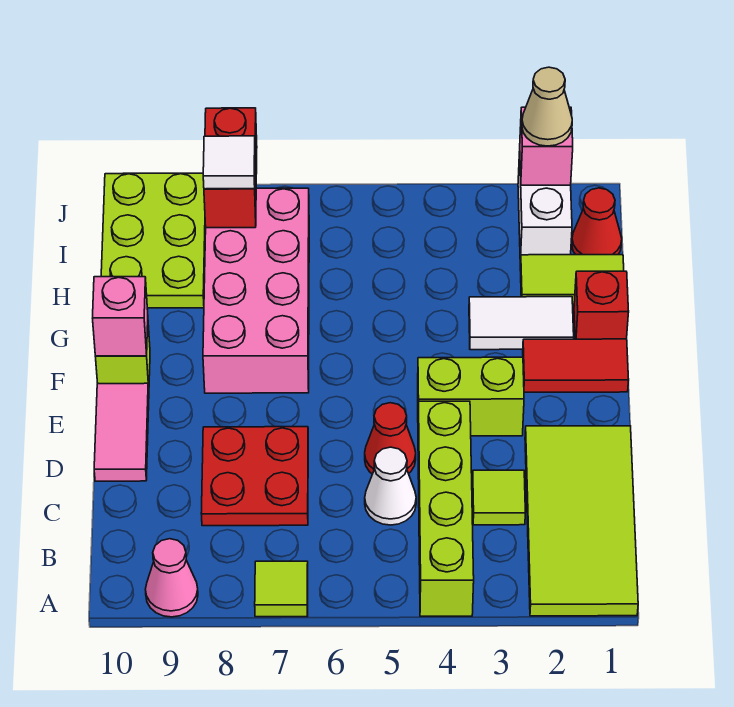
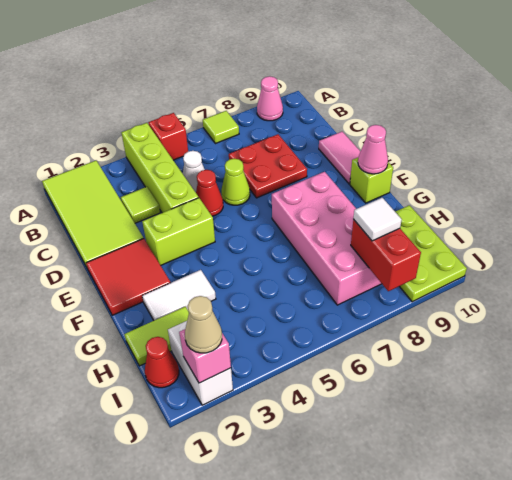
none -> lime cone D6 level 1
red tile F1:F2 level 1 -> red tile E1:F2 level 1
pink brick F10 level 2 -> pink cone F10 level 2
red brick G1 level 1 -> red brick A5 level 1

